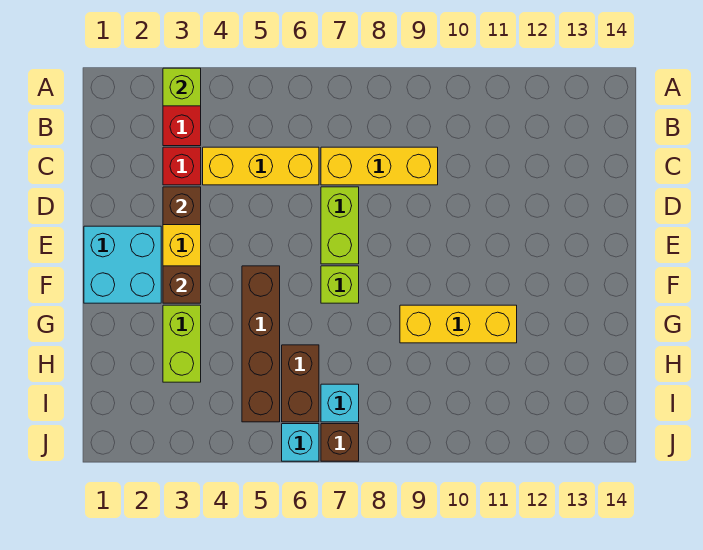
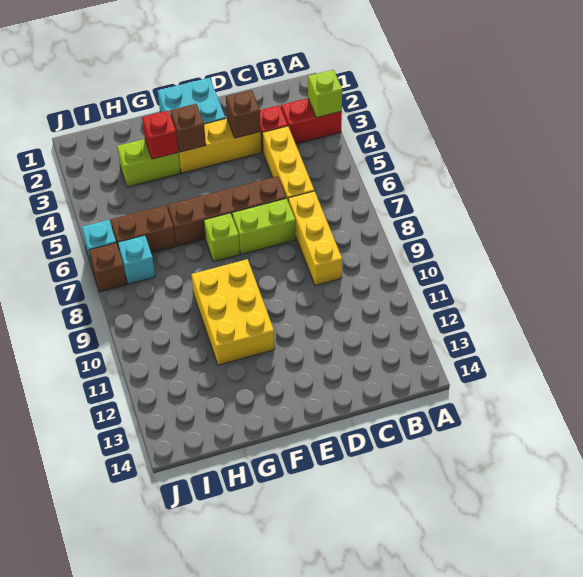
brown brick F5:I5 level 1 -> brown brick D6:G6 level 1
none -> red brick G3 level 2
yellow brick G9:G11 level 1 -> yellow brick F9:G11 level 1

